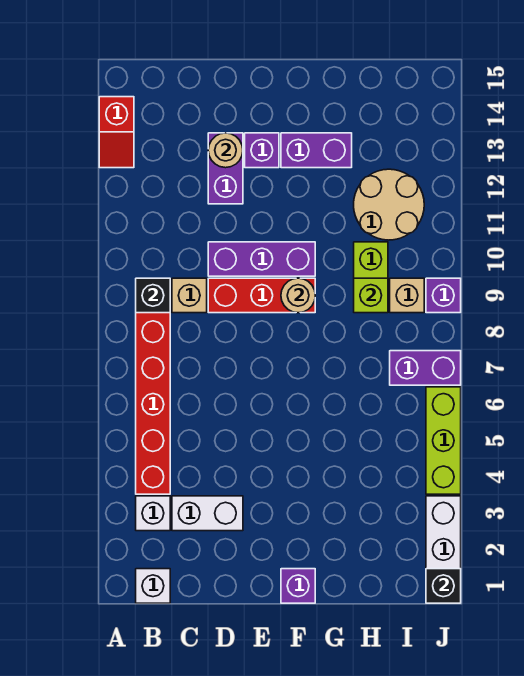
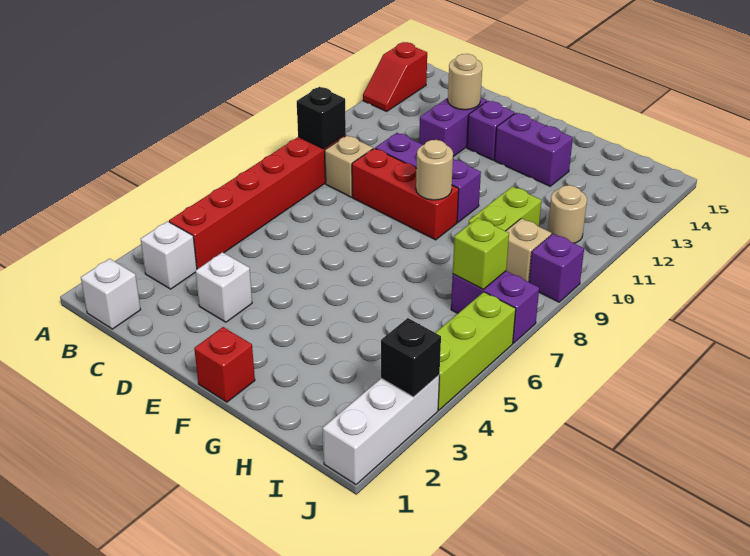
white brick C3:D3 level 1 -> white brick D3 level 1
purple brick F1 level 1 -> red brick F1 level 1
lime brick H9 level 2 -> lime brick I7 level 2
tan round brick H11:I12 level 1 -> tan round brick I11 level 1
black brick J1 level 2 -> black brick J3 level 2

